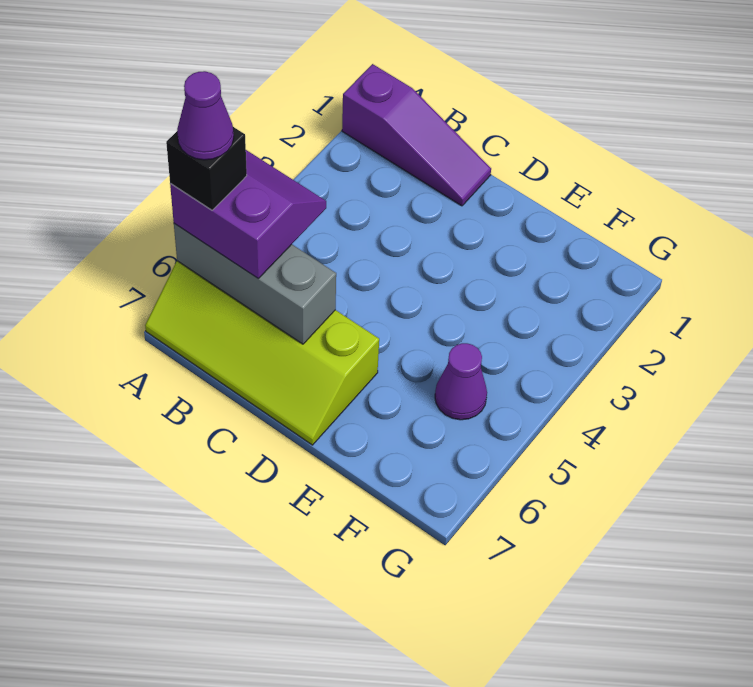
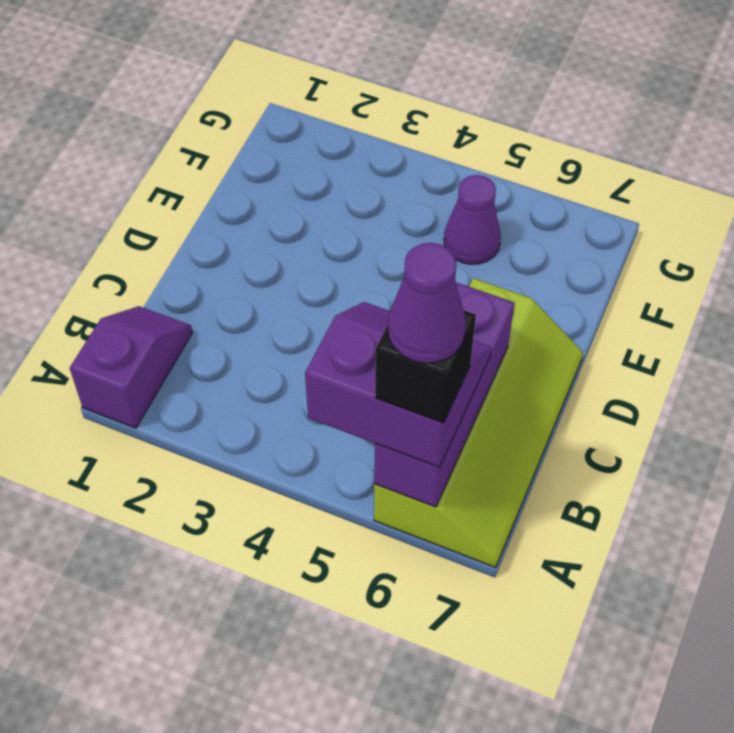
purple slope A1:C1 level 1 top A -> purple slope A1:B1 level 1 top A
purple slope A5:B6 level 3 top 6 -> purple slope A5:B6 level 3 top A
grey brick A6:C6 level 2 -> purple brick A6:C6 level 2

